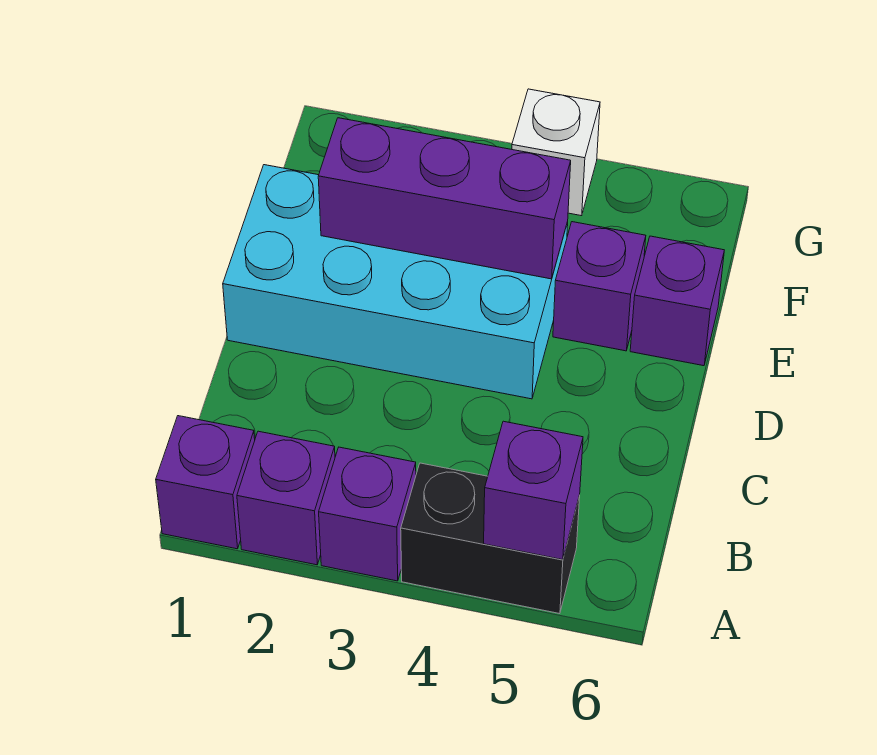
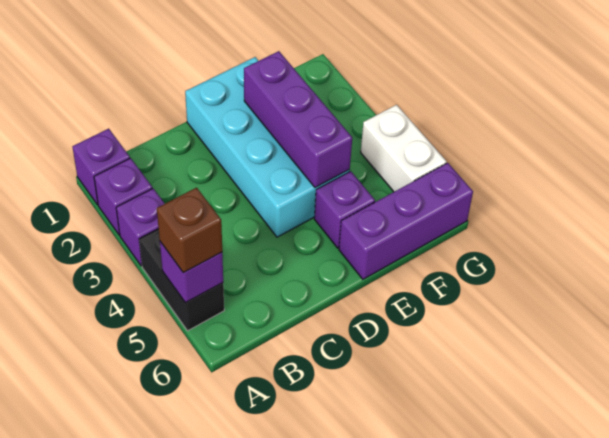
none -> brown brick A5 level 3
purple brick E6 level 1 -> purple brick E6:G6 level 1
white brick G4 level 1 -> white brick G4:G5 level 1

